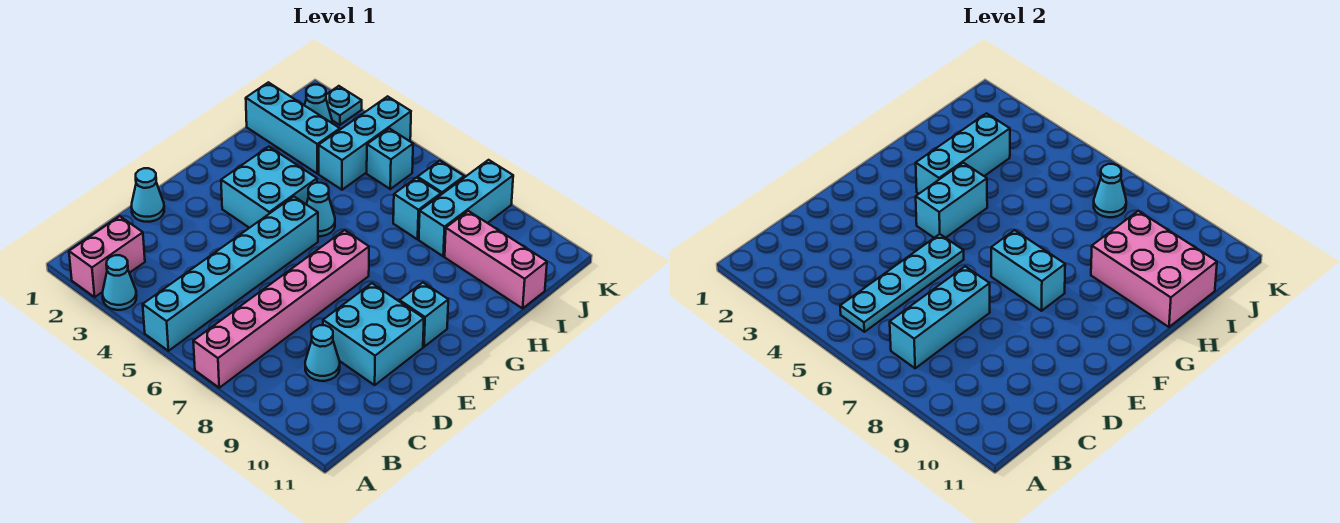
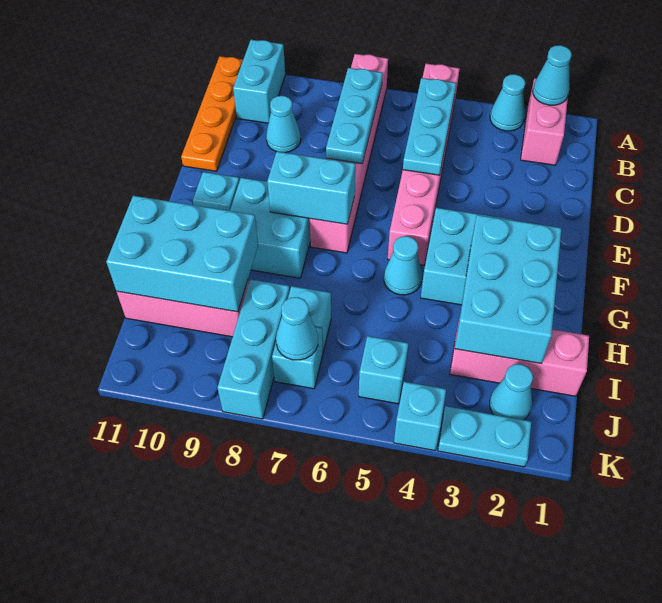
cyan brick A5:F5 level 1 -> pink brick A5:F5 level 1
none -> orange plate A11:D11 level 1
cyan plate B5:E5 level 2 -> cyan plate B5:D5 level 2
cyan brick B7:D7 level 2 -> cyan plate B7:D7 level 2
cyan cone D1 level 1 -> cyan cone A2 level 2
cyan brick D9:E10 level 1 -> cyan brick F8:G9 level 1
cyan brick F4:G4 level 2 -> cyan brick A10:B10 level 1
cyan brick G3:I3 level 2 -> cyan brick G2:I3 level 2
pink brick H9:I11 level 2 -> cyan brick H9:I11 level 2
cyan brick I1:I3 level 1 -> pink brick I1:I3 level 1
cyan brick I4:K4 level 1 -> cyan brick K4 level 1
cyan plate K2 level 1 -> cyan plate K2:K3 level 1

